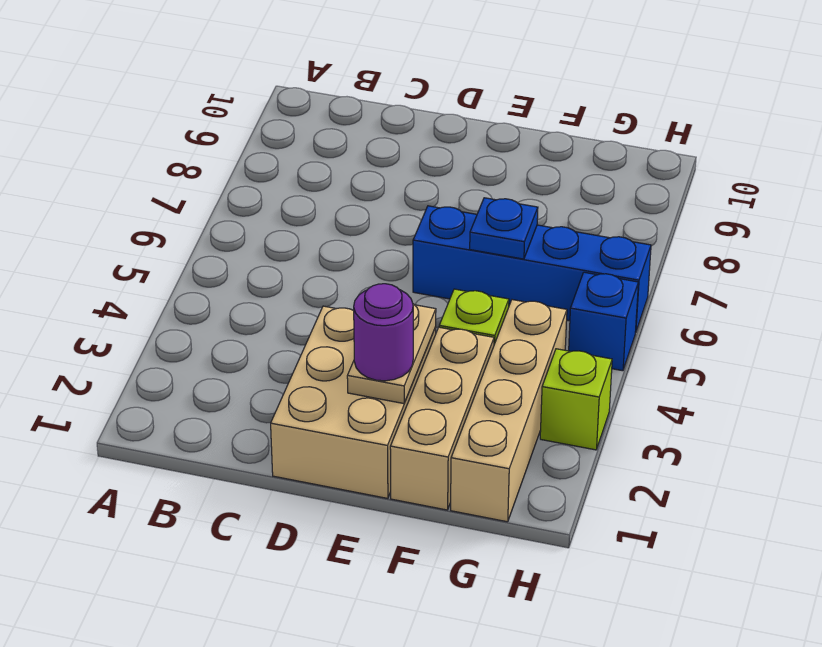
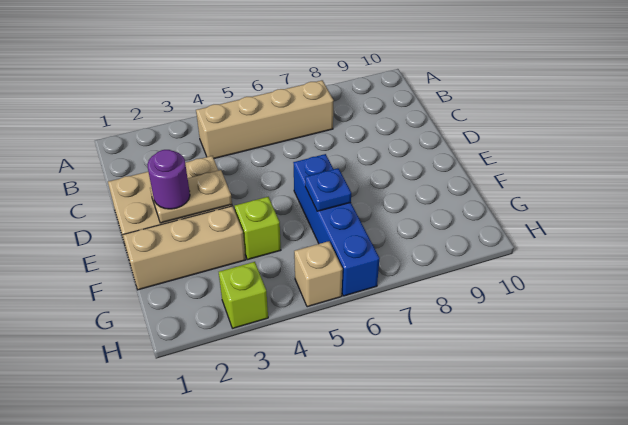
tan brick G1:G4 level 1 -> tan brick B4:B7 level 1
blue brick H5 level 1 -> tan brick H5 level 1

